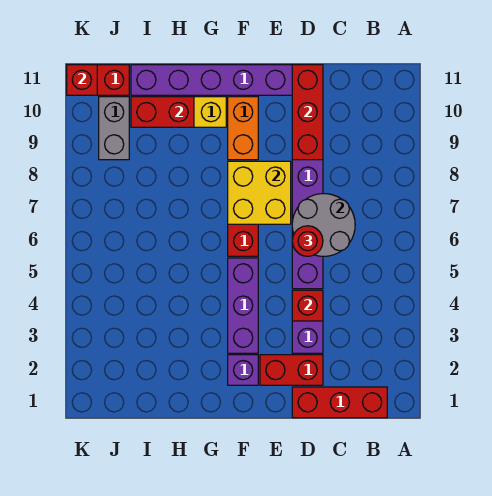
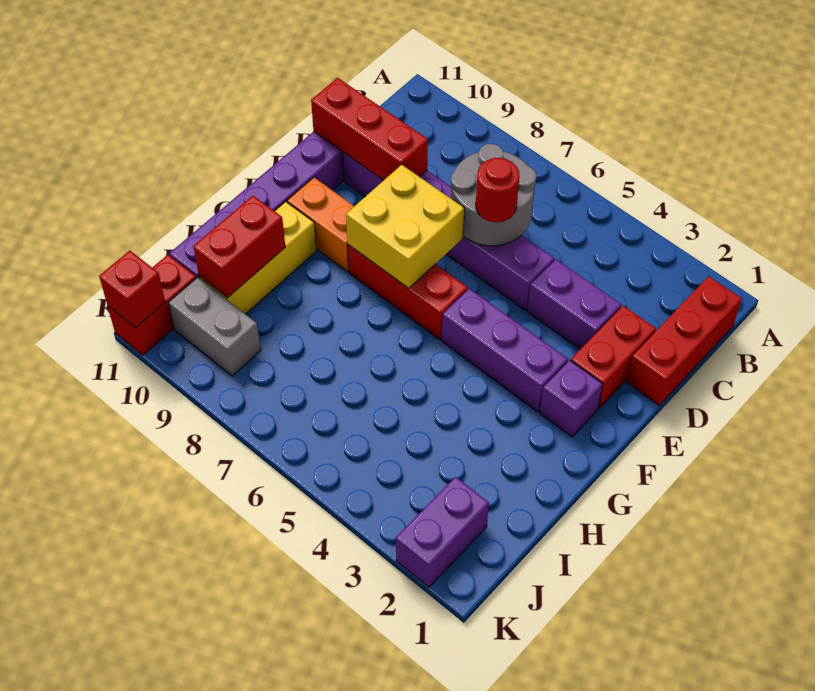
red brick D4 level 2 -> none
none -> purple brick J2:K2 level 1

